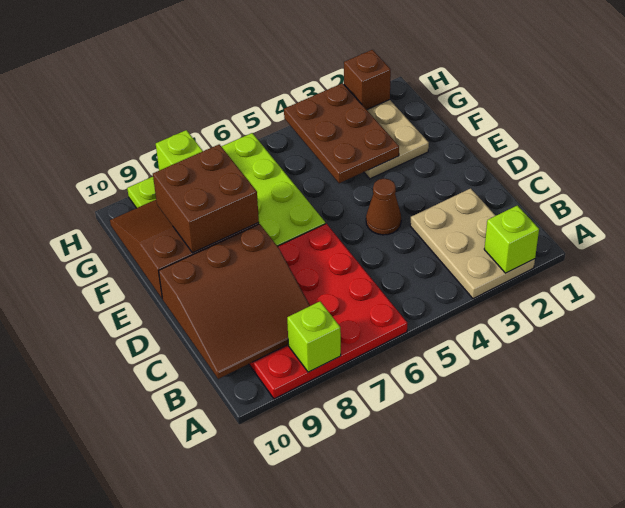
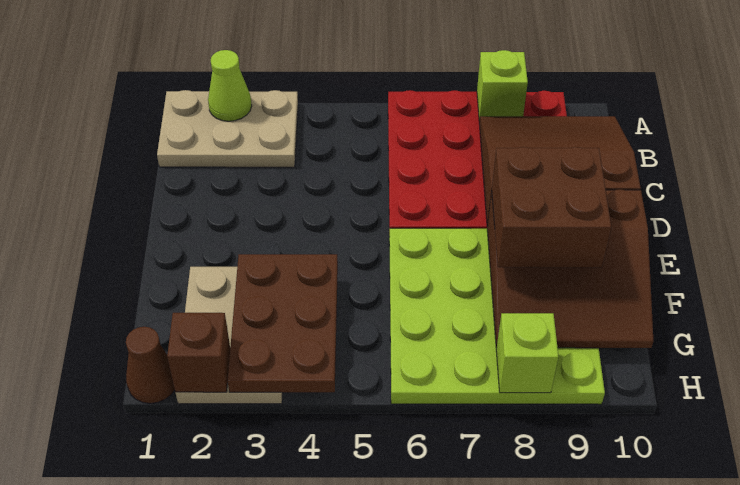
tan plate A2:C3 level 1 -> tan plate A1:B3 level 1
lime brick A2 level 2 -> lime cone A2 level 2
brown cone D4 level 1 -> brown cone H1 level 1

